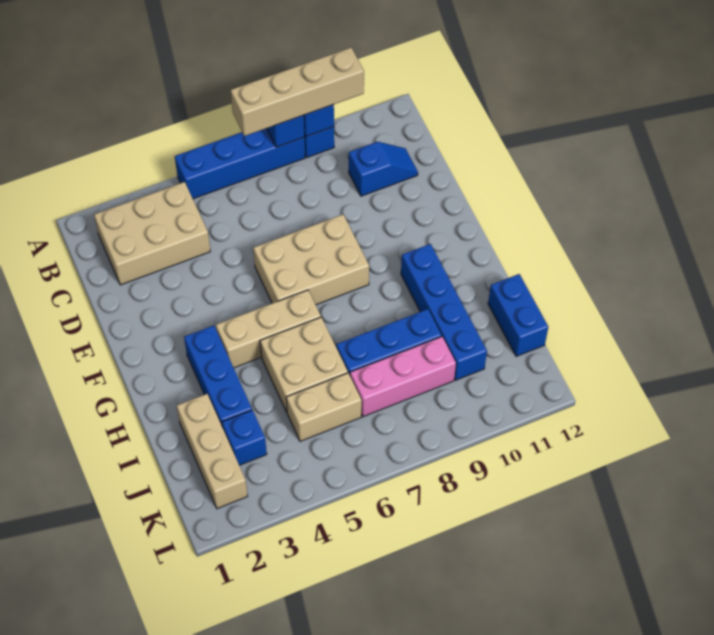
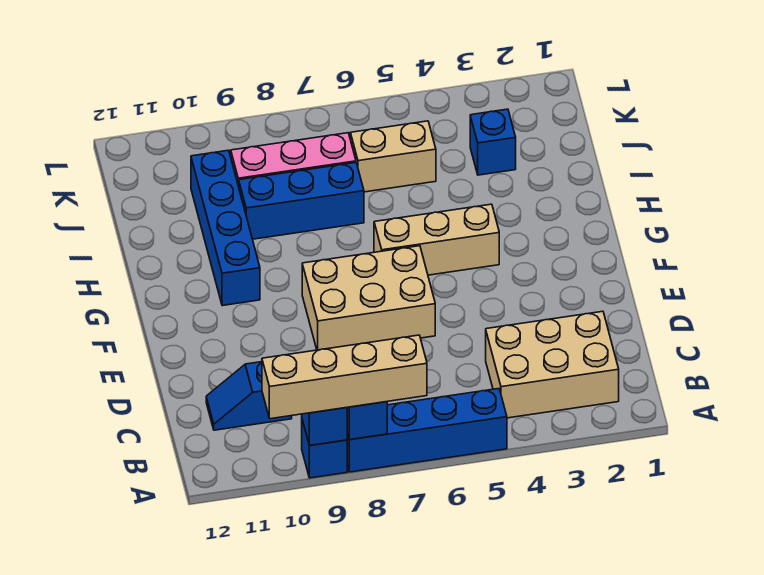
blue brick G3:I3 level 1 -> none
tan brick H5:I6 level 1 -> none
tan brick I2:K2 level 1 -> none
blue brick I12:J12 level 1 -> none

